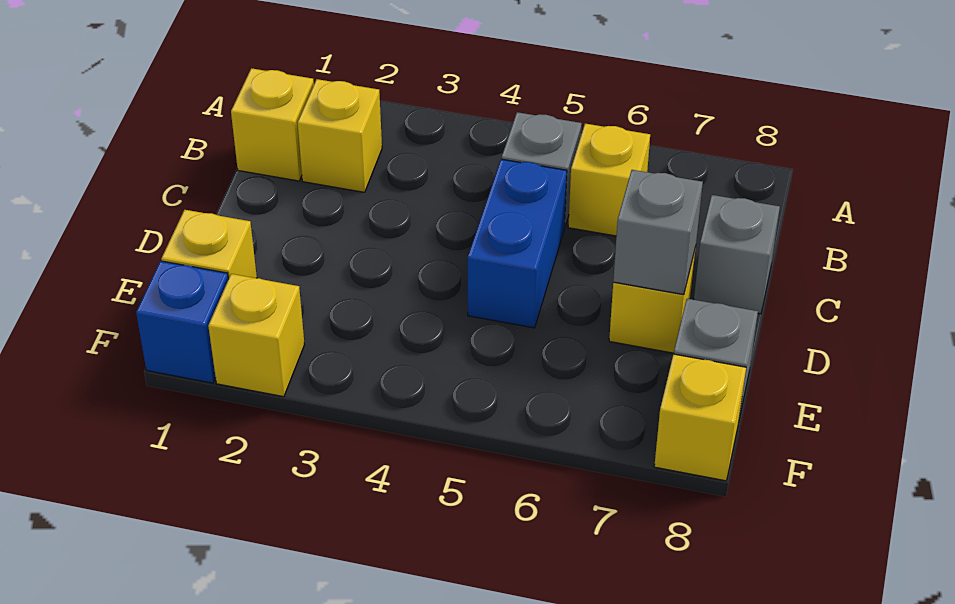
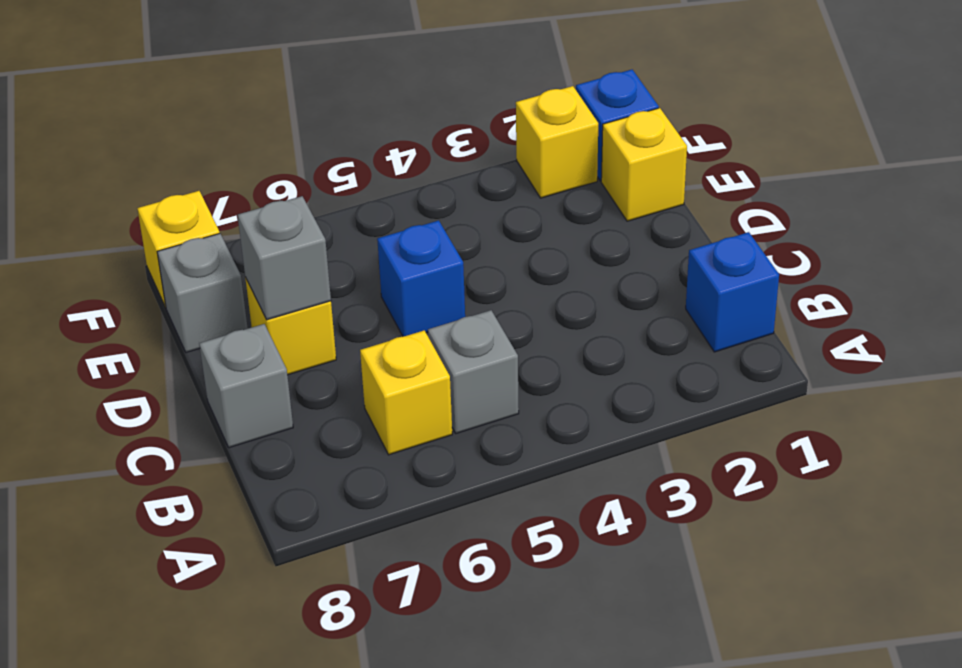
yellow brick B1 level 1 -> blue brick B1 level 1
yellow brick B2 level 1 -> none
blue brick C5:D5 level 1 -> blue brick D5 level 1

